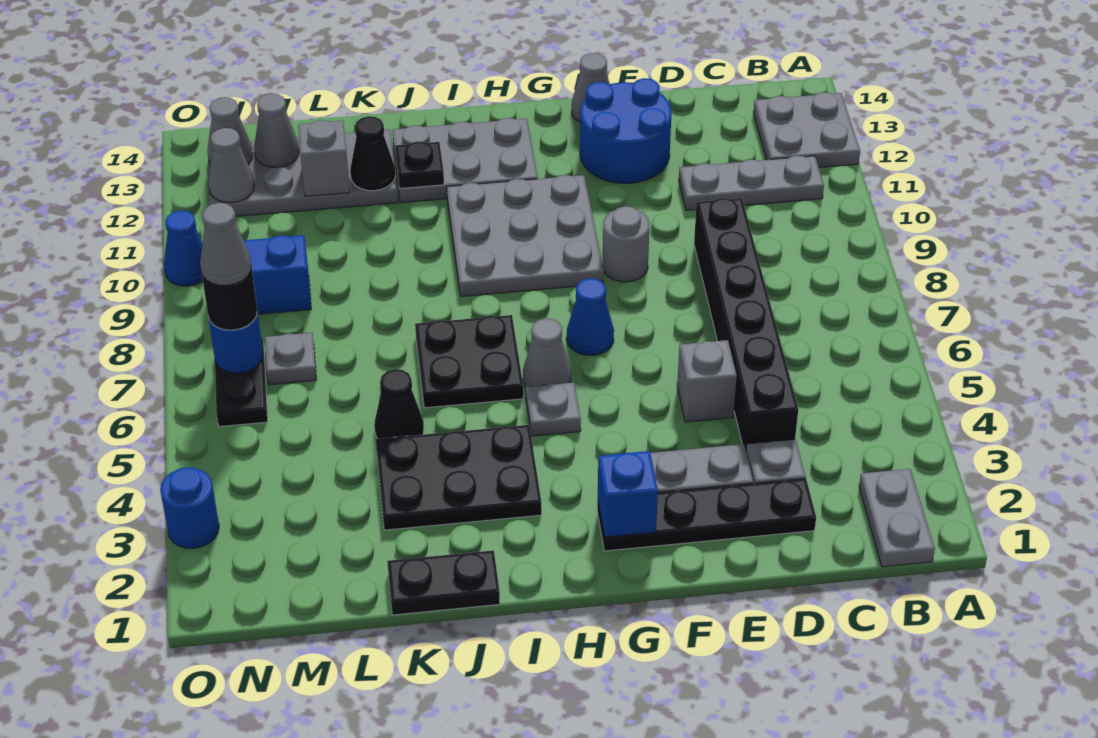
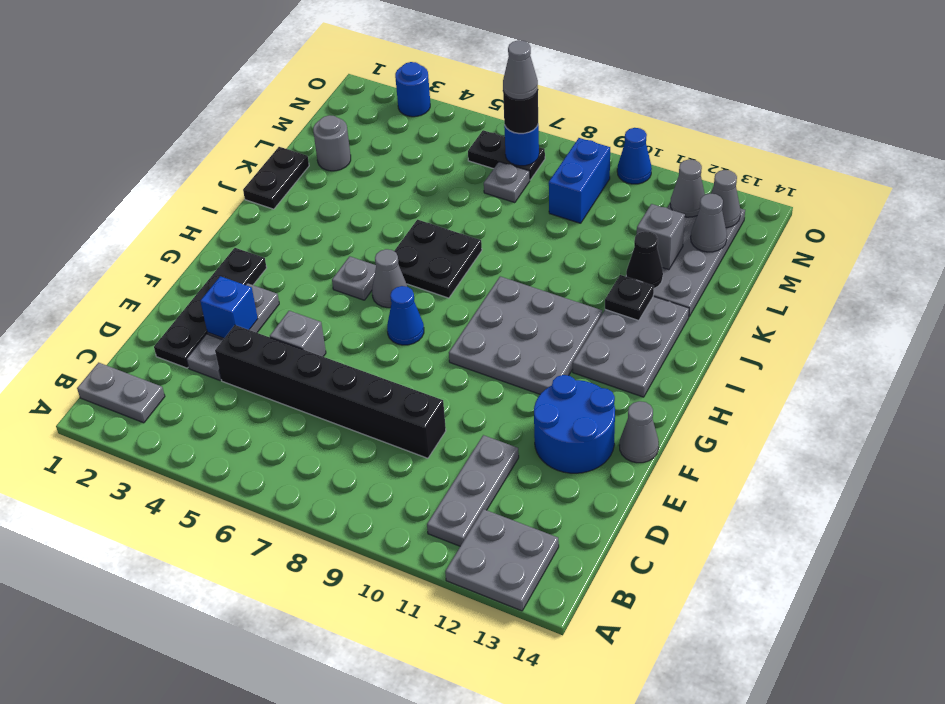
grey round brick F9 level 1 -> grey round brick L2 level 1
blue brick G2 level 2 -> blue brick E3 level 2
black plate I3:K4 level 1 -> none
black cone K5 level 1 -> none

